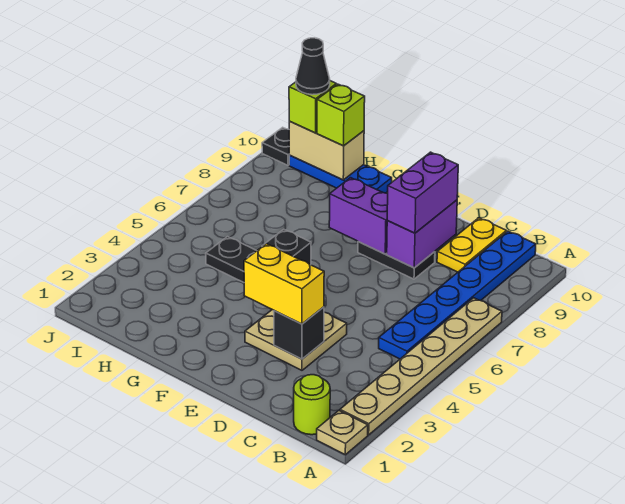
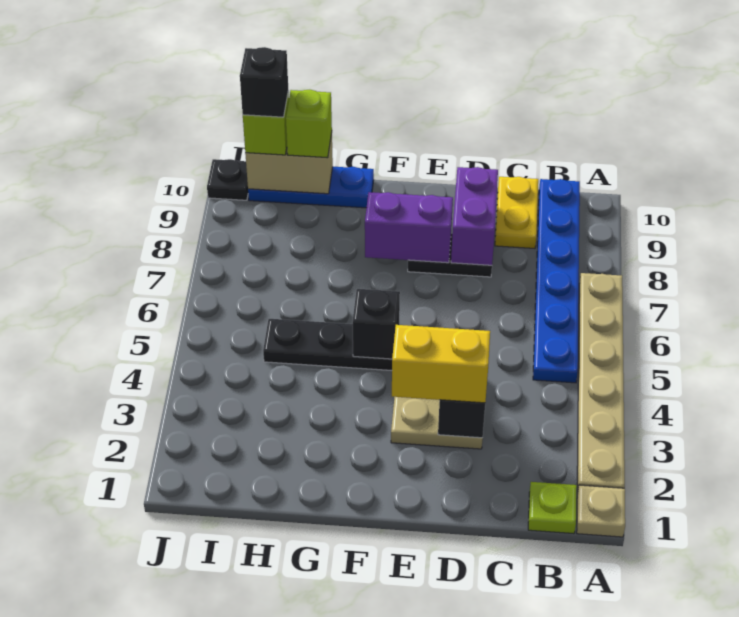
lime round brick B1 level 1 -> lime plate B1 level 1
purple brick D8:D9 level 3 -> none
black cone I10 level 4 -> black brick I10 level 4

